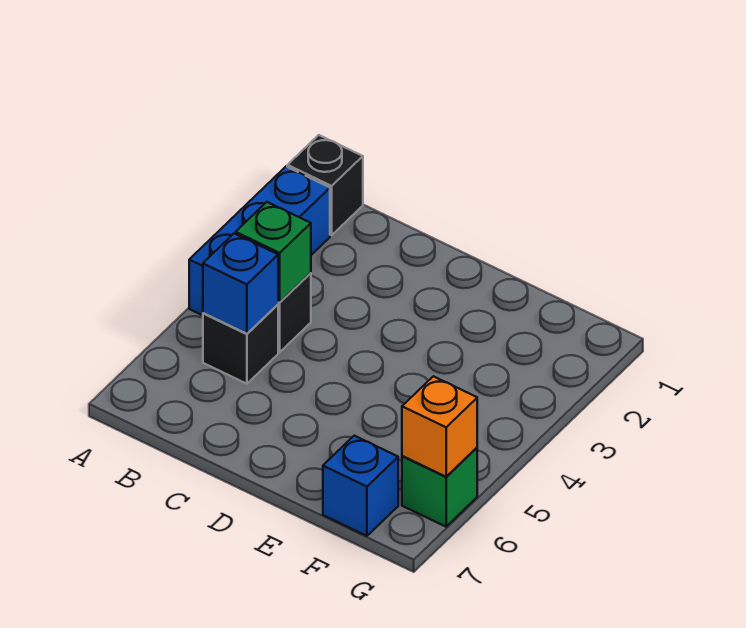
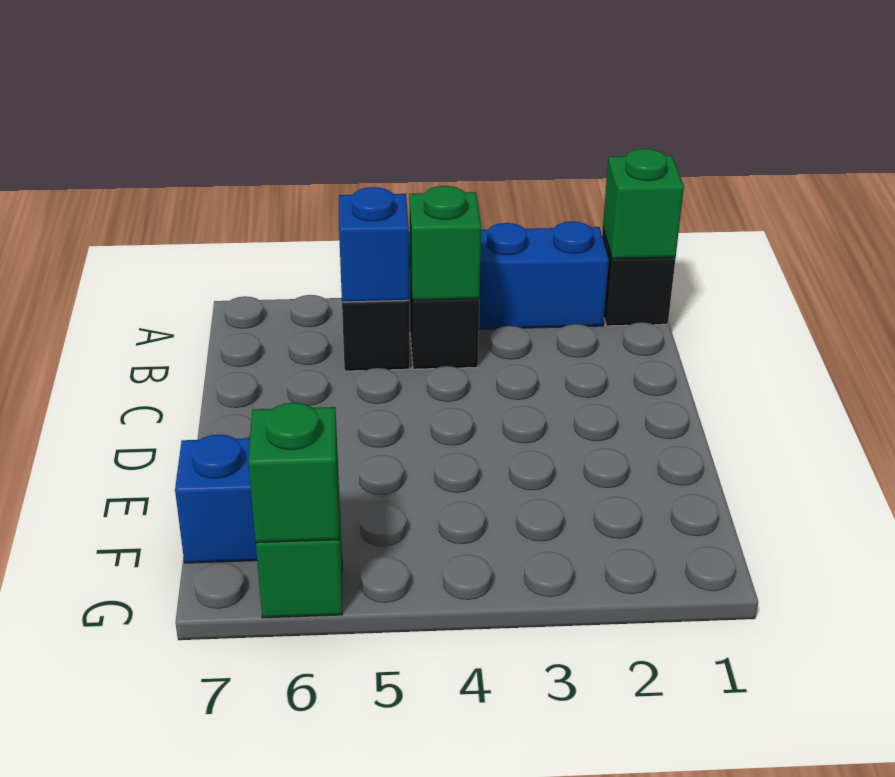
none -> green brick A1 level 2
orange brick G6 level 2 -> green brick G6 level 2

